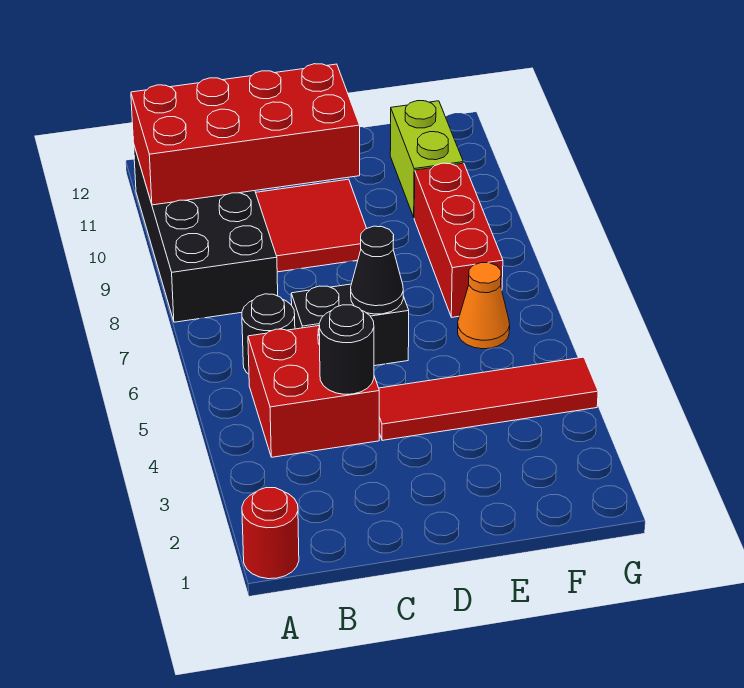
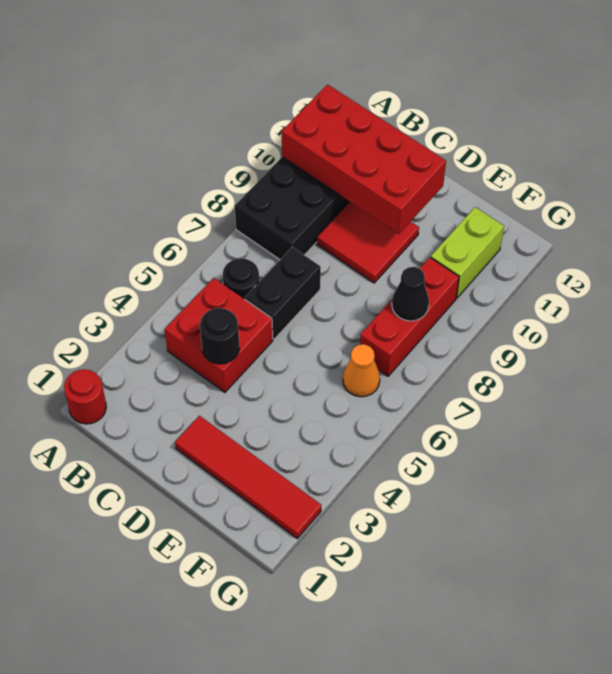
black brick C6:D6 level 1 -> black brick C6:C7 level 1
red tile D4:G4 level 1 -> red tile D2:G2 level 1
black cone D6 level 2 -> black cone F8 level 2

